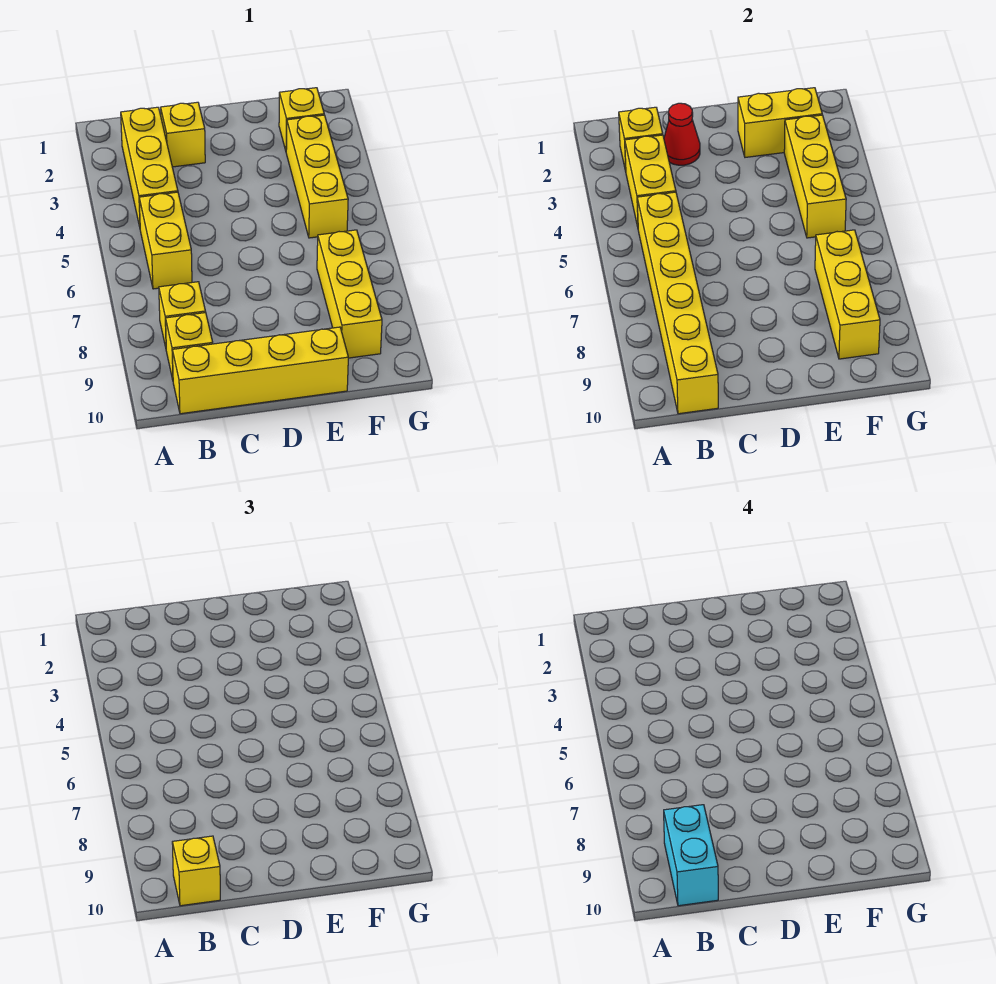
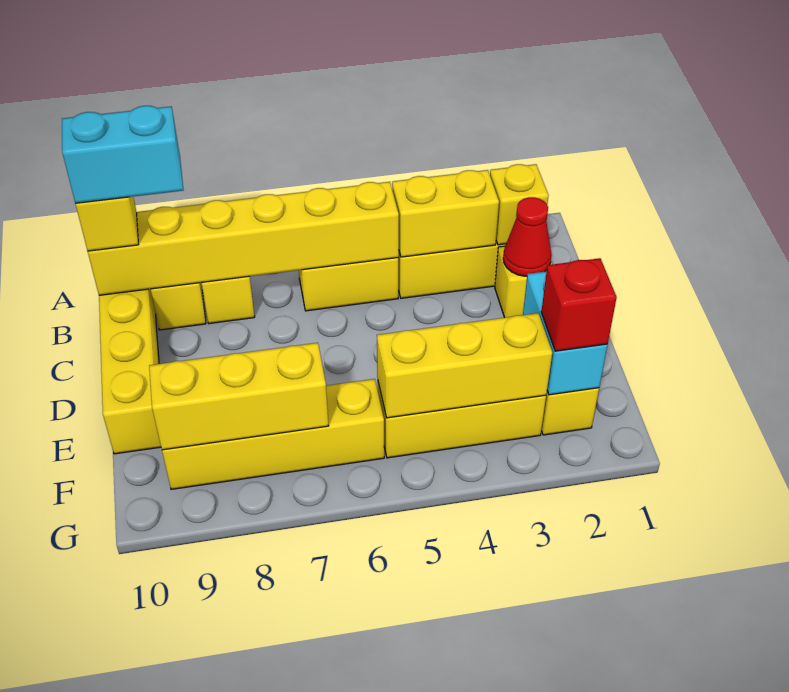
yellow brick E2:F2 level 2 -> cyan brick E2:F2 level 2
none -> red brick F2 level 3
yellow brick F7:F9 level 1 -> yellow brick F6:F9 level 1

